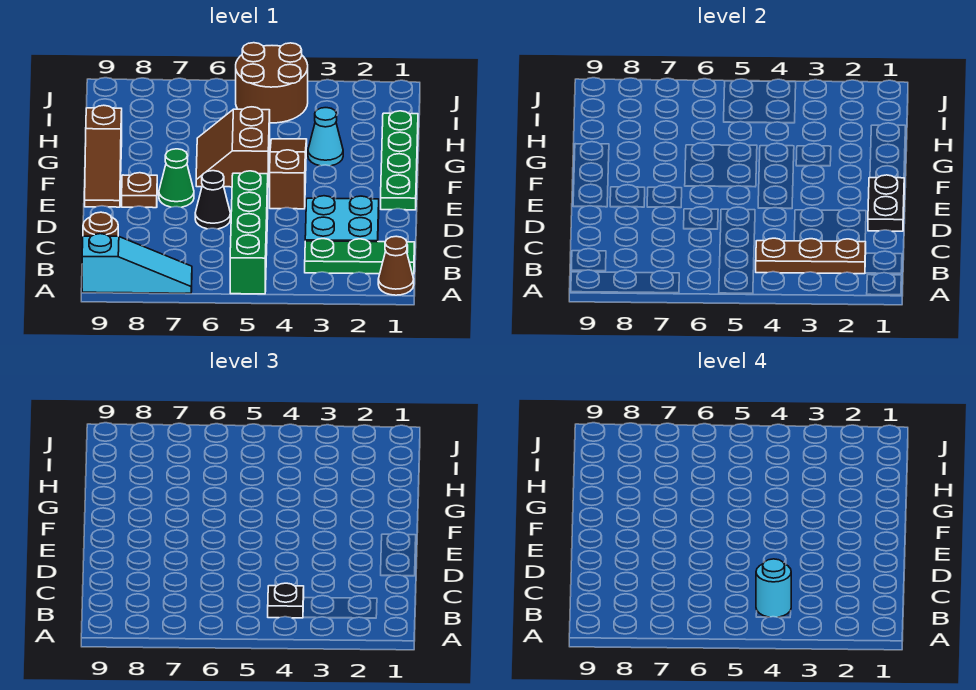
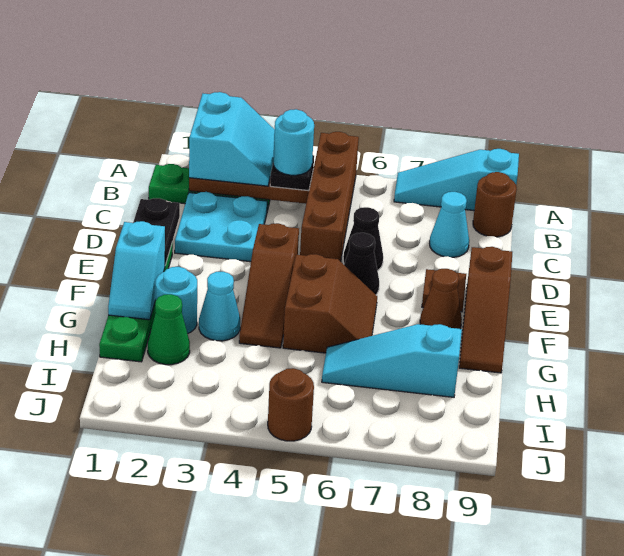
brown cone A1 level 1 -> brown cone F8 level 1
none -> cyan slope A2:B3 level 3 top 2
green brick A5:D5 level 1 -> brown brick A5:D5 level 1
none -> cyan cone C8 level 1
none -> black cone E6 level 1
green cone E7 level 1 -> green cone H2 level 1
brown slope E9:G9 level 1 top G -> brown slope E9:G9 level 1 top E
none -> cyan slope F1:G1 level 2 top F
none -> cyan round brick G2 level 1
none -> cyan slope H6:H8 level 1 top 8
brown round brick I4:J5 level 1 -> brown round brick J5 level 1

